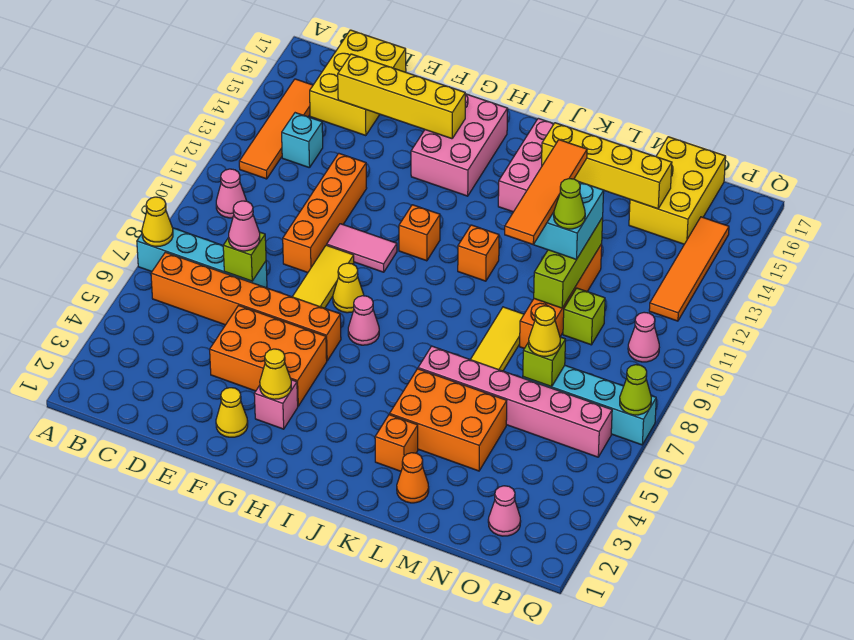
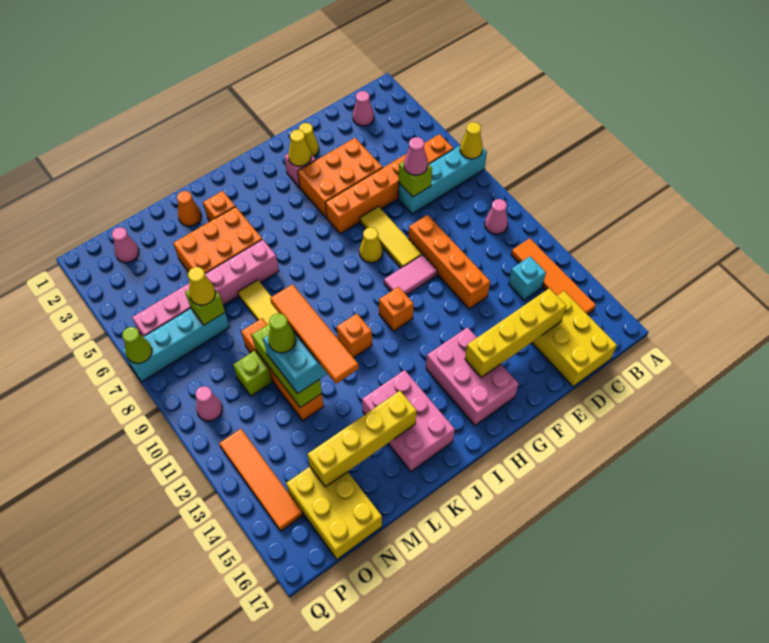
pink cone H7 level 1 -> pink cone C2 level 1

